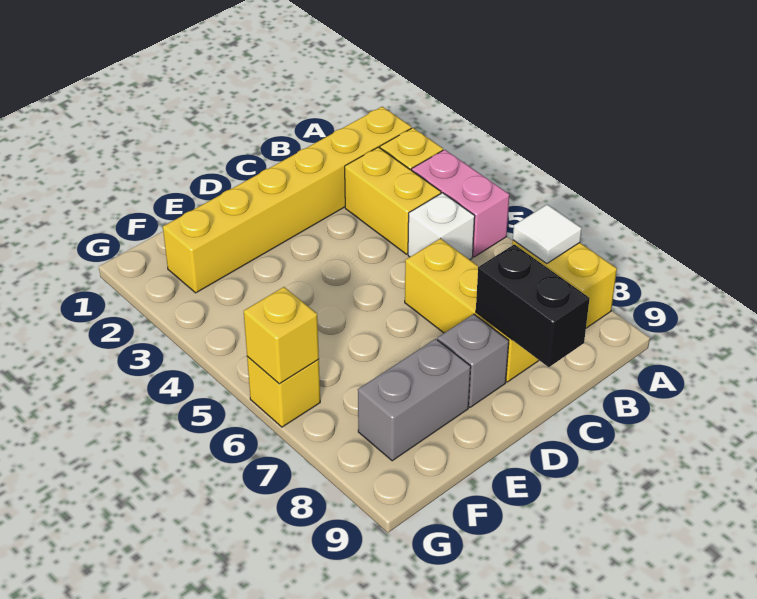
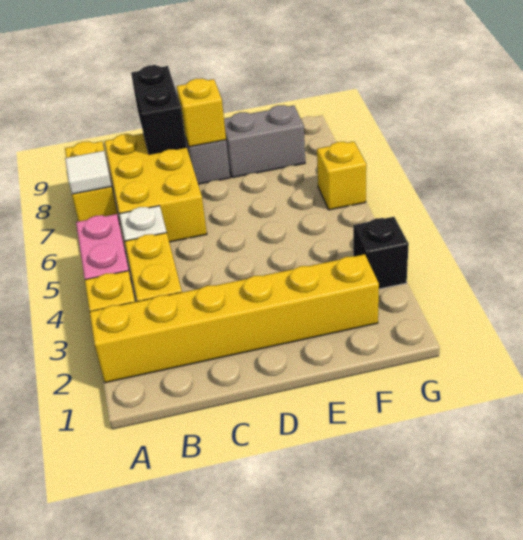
yellow brick C6:C8 level 1 -> yellow brick B6:C8 level 1
none -> black brick G3 level 1
yellow brick G6 level 2 -> yellow brick D8 level 2

